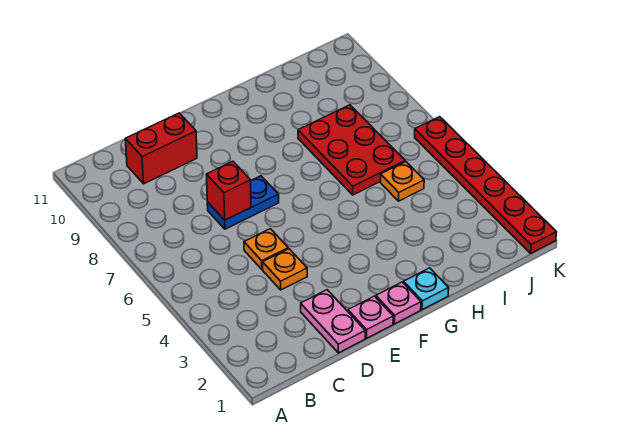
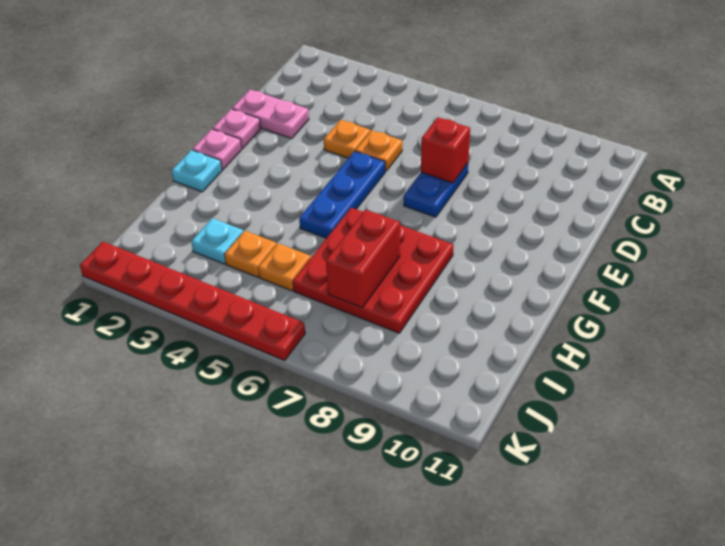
red brick C10:D10 level 1 -> red brick H7:I7 level 2
none -> blue plate E5:G5 level 1
red plate H6:I8 level 1 -> red plate G6:I8 level 1
none -> cyan plate I3 level 1
none -> orange plate I4 level 1

